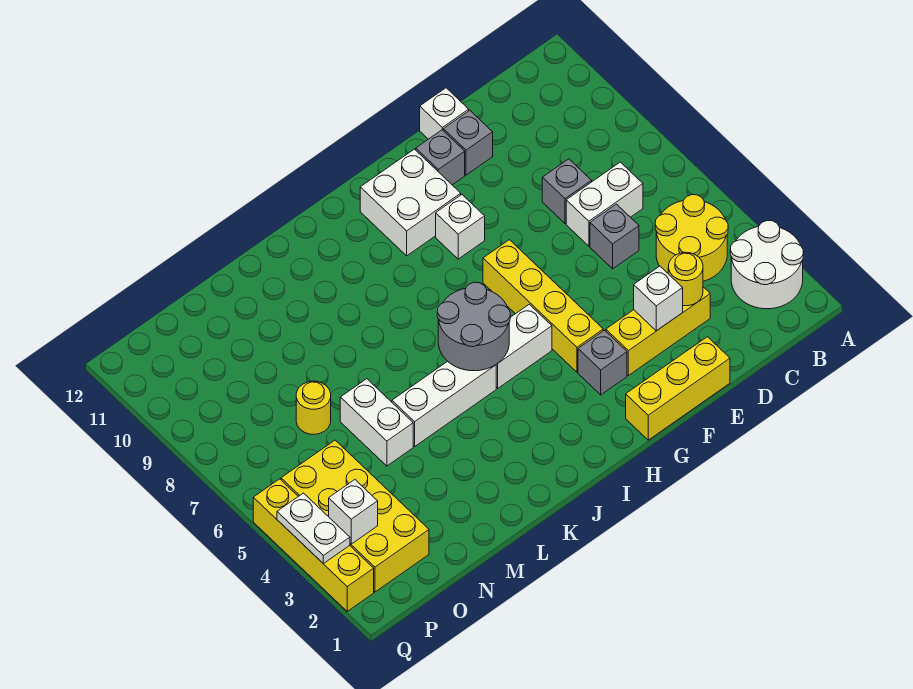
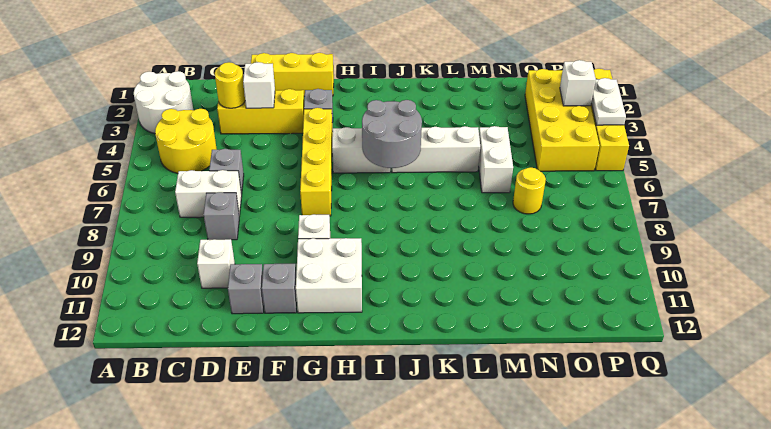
white brick E12 level 1 -> white brick D10 level 1

